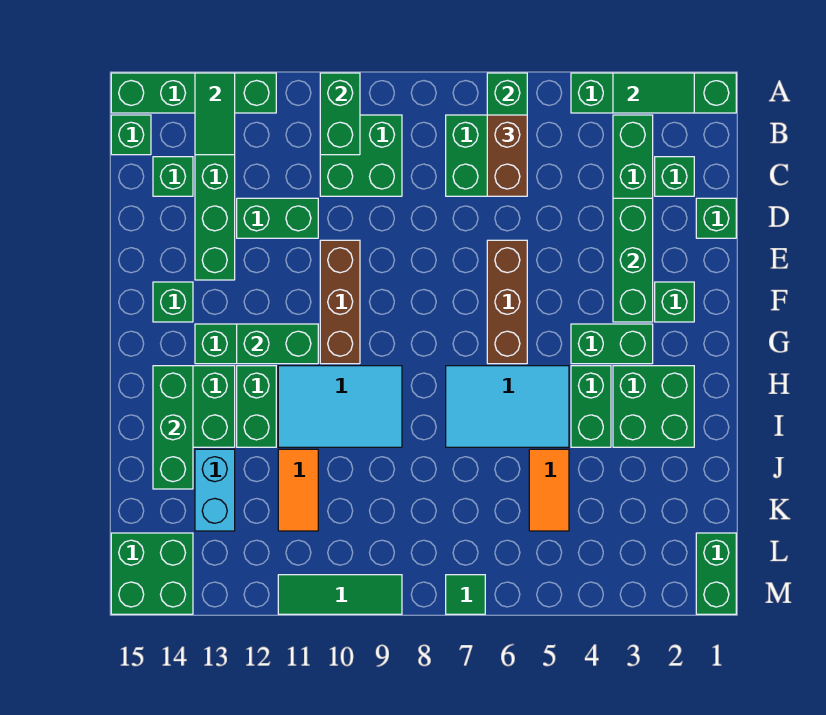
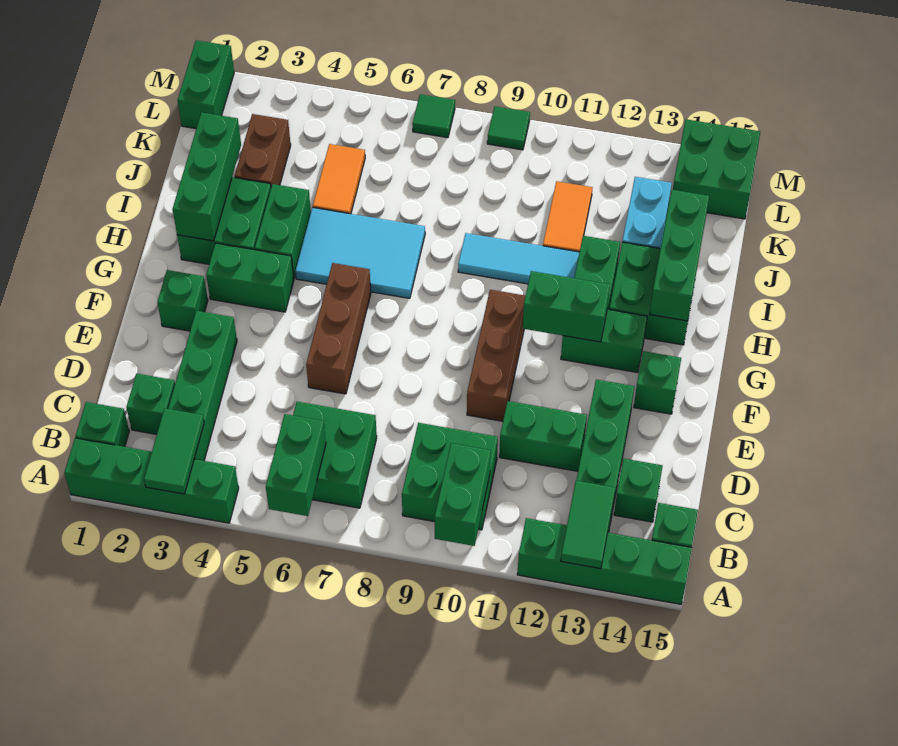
green tile A2:A3 level 2 -> green tile A3:B3 level 2
brown brick B6:C6 level 3 -> brown brick J3:K3 level 1
green brick D1 level 1 -> green brick B1 level 1
green brick D3:F3 level 2 -> green brick H2:J2 level 2
cyan tile H9:I11 level 1 -> cyan tile I9:I11 level 1
green tile M9:M11 level 1 -> green tile M9 level 1

